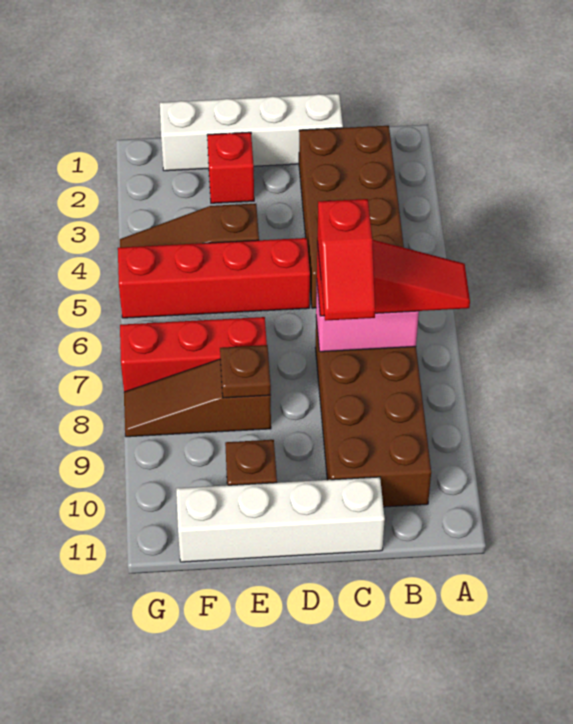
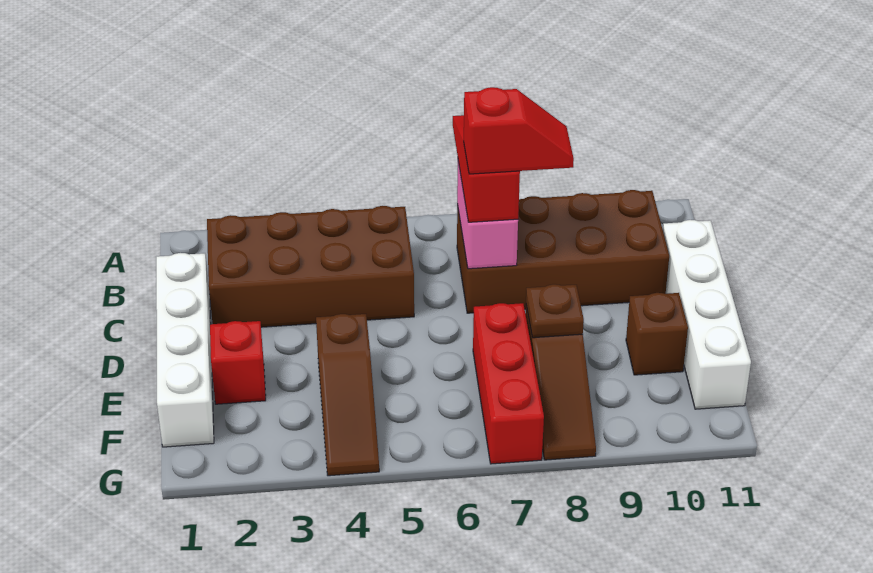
red brick D5:G5 level 1 -> none

